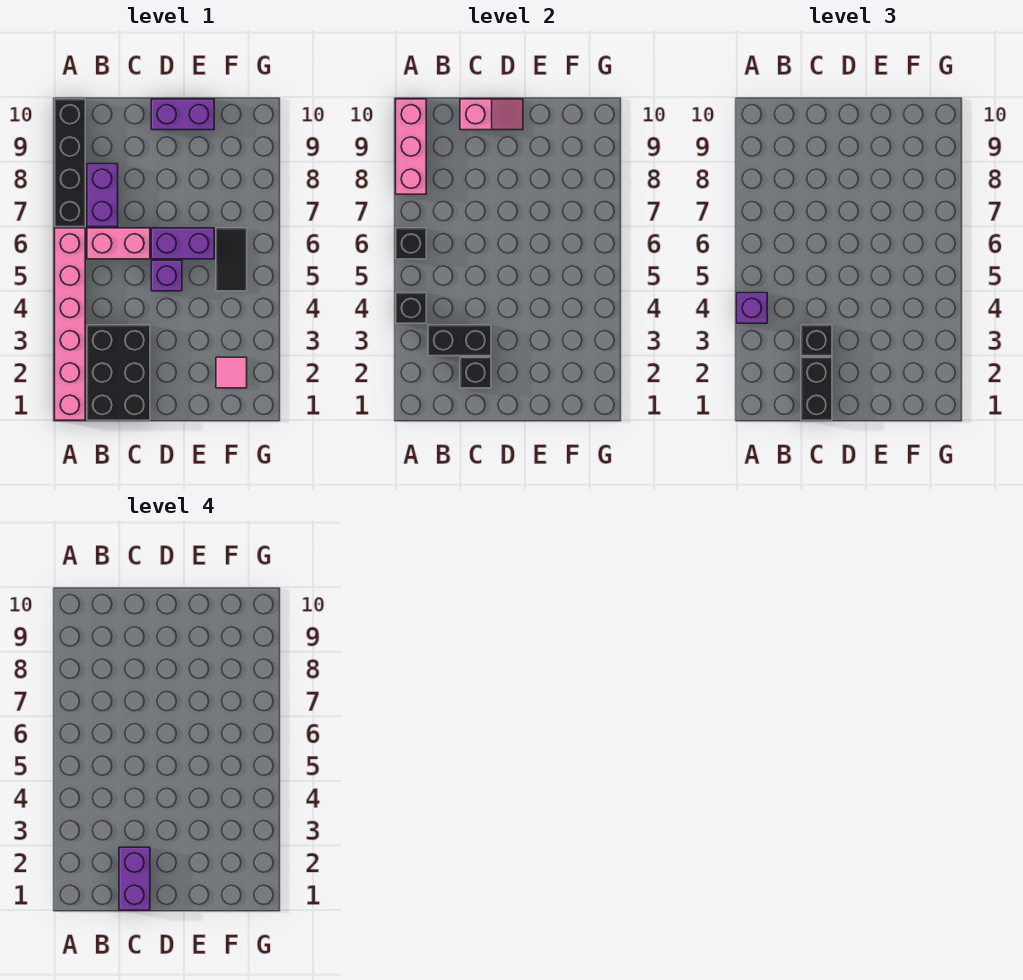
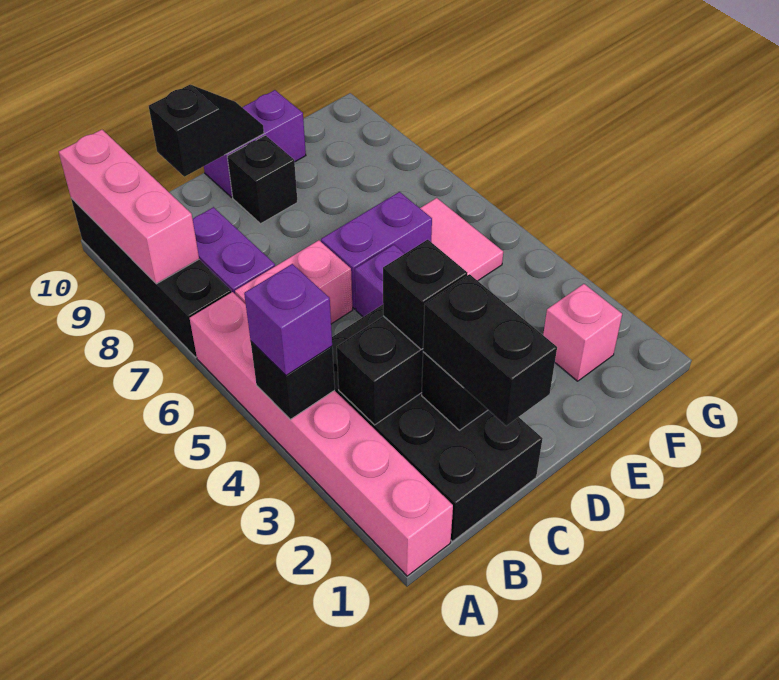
black brick A6 level 2 -> black brick D9 level 1
black brick B1:C3 level 1 -> black brick B1:C4 level 1
purple brick C1:C2 level 4 -> none
pink slope C10:D10 level 2 top C -> black slope C10:D10 level 2 top C
pink tile F2 level 1 -> pink brick F2 level 1
black tile F5:F6 level 1 -> pink tile F5:F6 level 1

